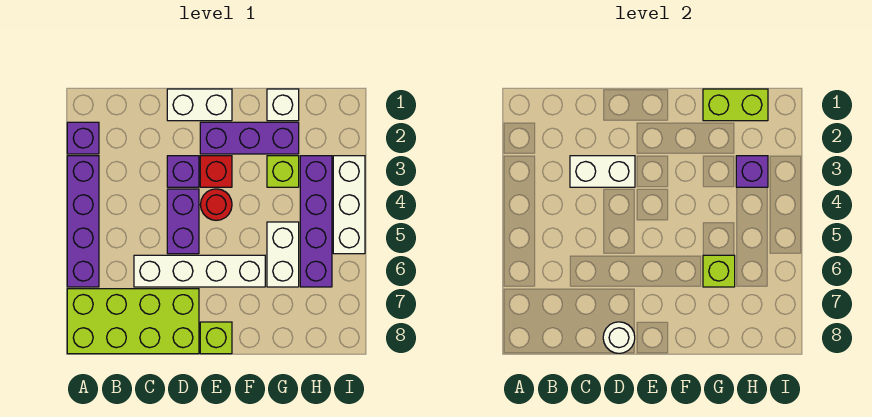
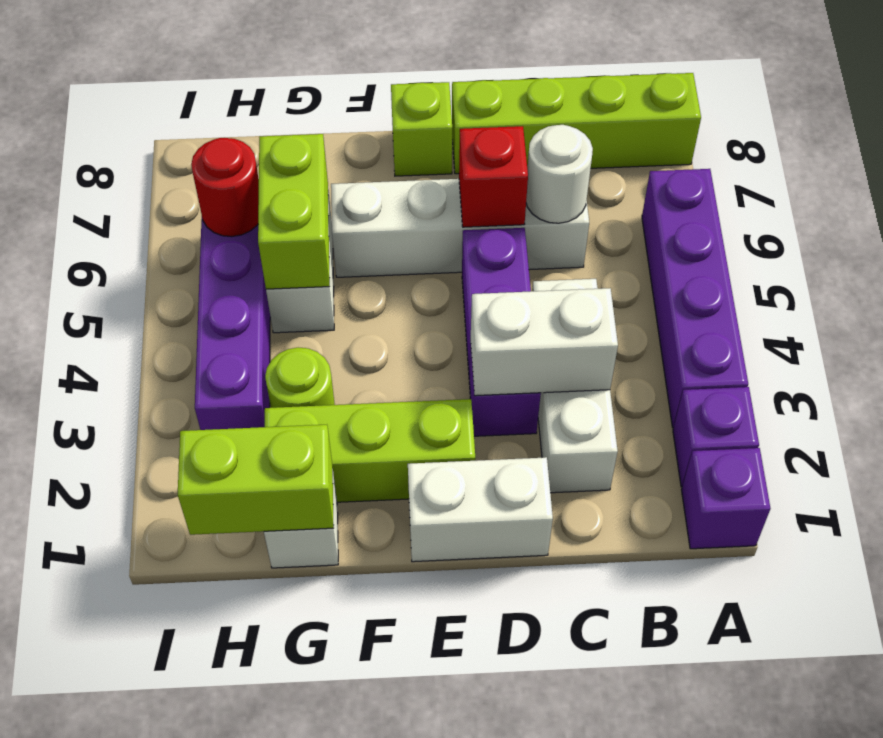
lime brick A7:D8 level 1 -> lime brick A8:D8 level 1
white round brick D8 level 2 -> white round brick C6 level 2
purple brick E2:G2 level 1 -> lime brick E2:G2 level 1
red brick E3 level 1 -> red brick D6 level 2
red round brick E4 level 1 -> red round brick H6 level 2
lime brick G3 level 1 -> lime round brick G3 level 1
lime brick G6 level 2 -> lime brick G5:G6 level 2
purple brick H3 level 2 -> purple brick A1 level 1
white brick I3:I5 level 1 -> white brick C2:C4 level 1

